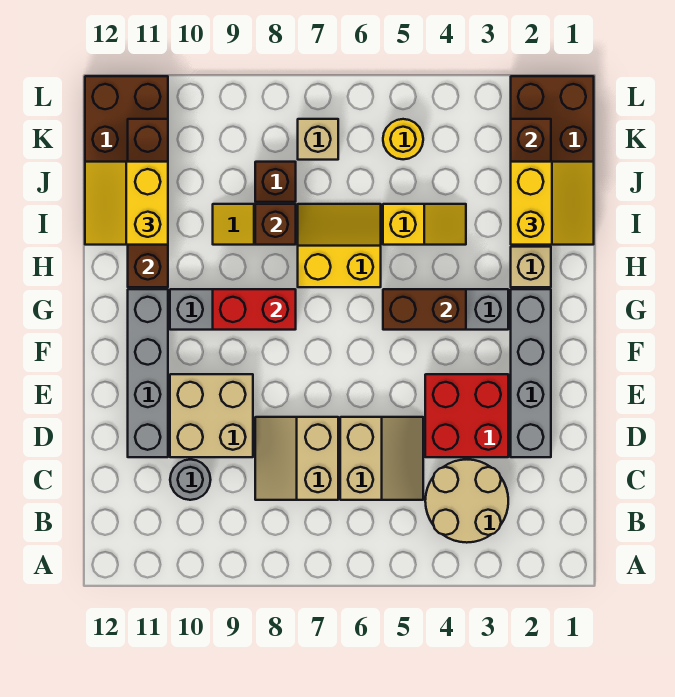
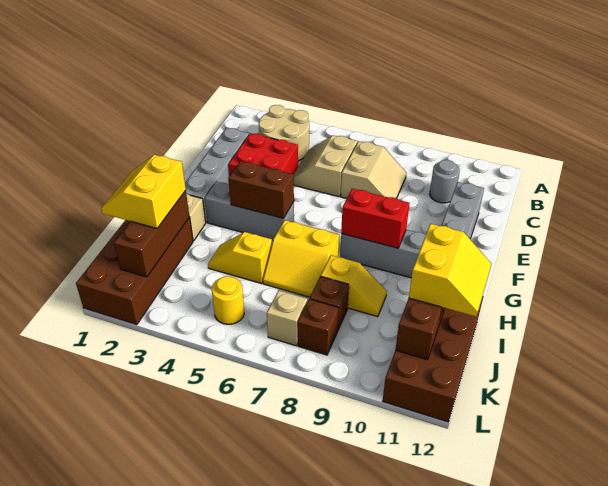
tan brick D9:E10 level 1 -> none
brown brick I8 level 2 -> brown brick K8 level 1

